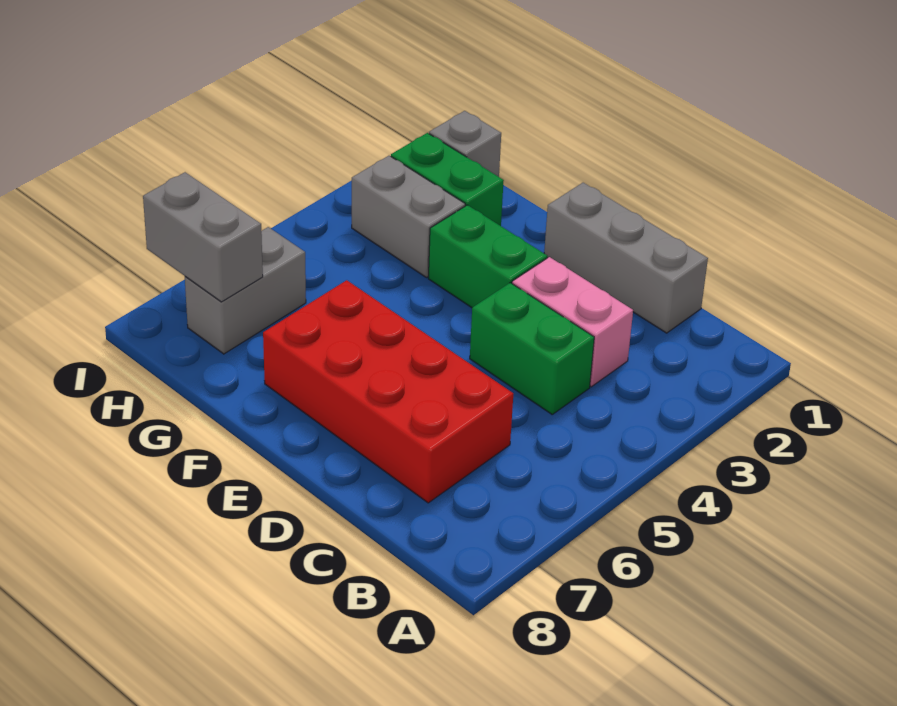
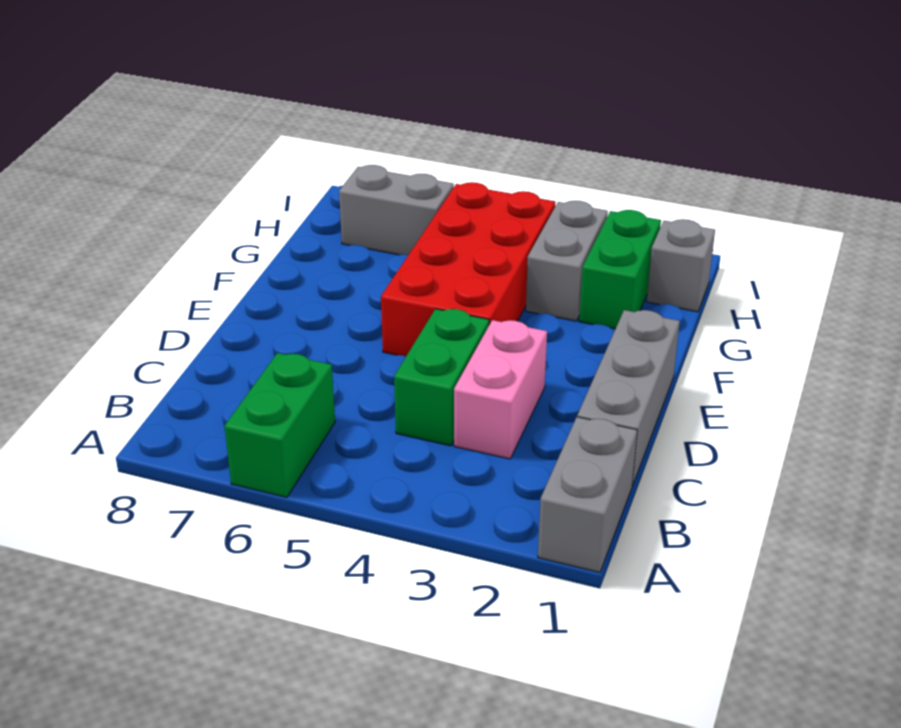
red brick C6:F7 level 1 -> red brick E4:H5 level 1
green brick E3:F3 level 1 -> green brick A6:B6 level 1
grey brick H7:I7 level 2 -> grey brick A1:B1 level 1

